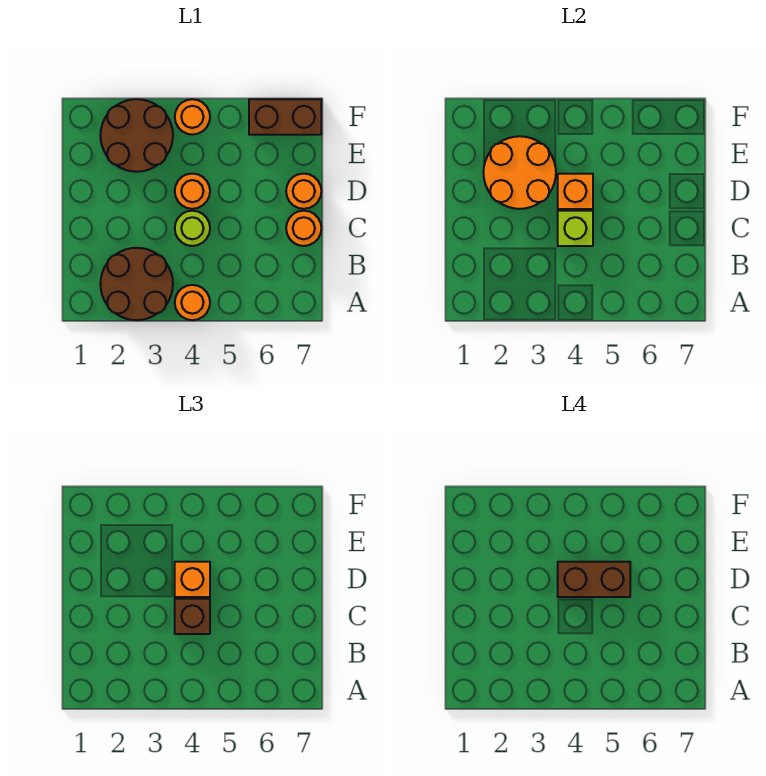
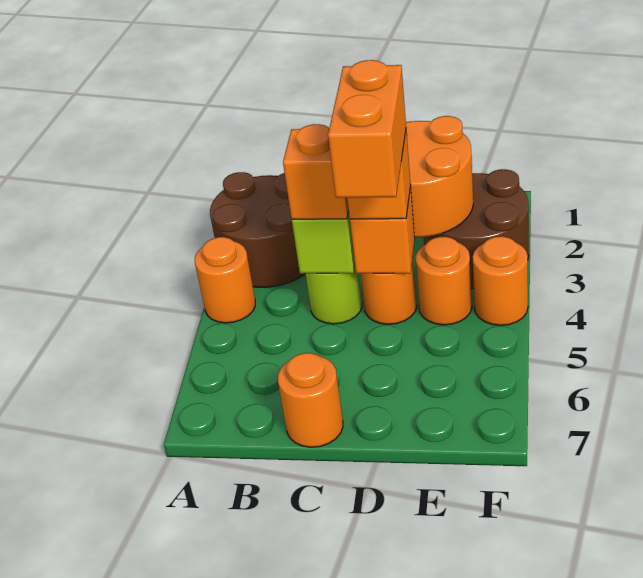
brown brick C4 level 3 -> orange brick C4 level 3
brown brick D4:D5 level 4 -> orange brick D4:D5 level 4
orange round brick D7 level 1 -> orange round brick E4 level 1
brown brick F6:F7 level 1 -> none

